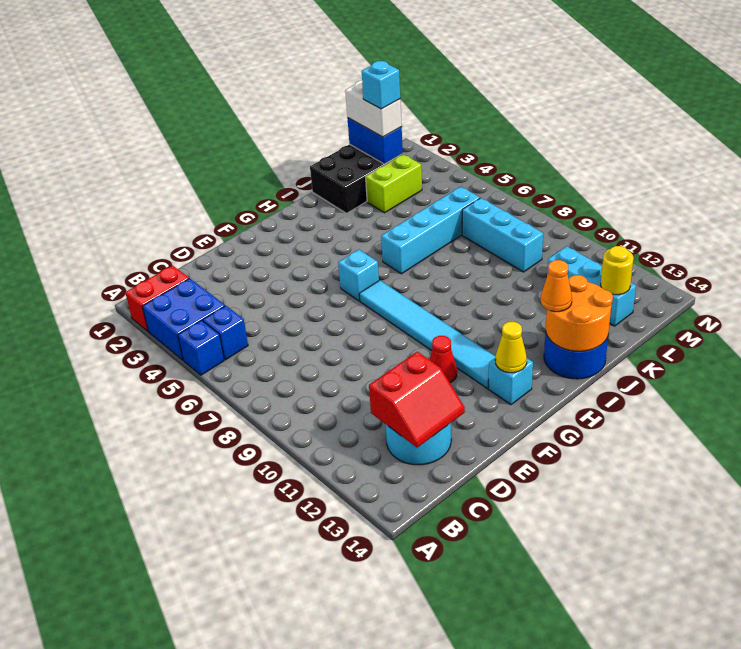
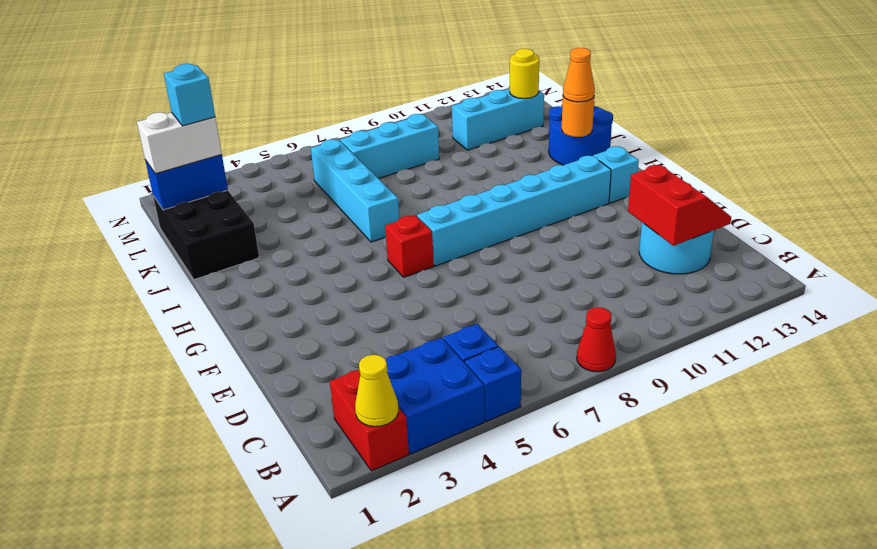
red cone F11 level 1 -> red cone A8 level 1
cyan brick G6 level 1 -> red brick G6 level 1
cyan tile G7:G12 level 1 -> cyan brick G7:G12 level 1
yellow cone G13 level 2 -> yellow cone A2 level 2
orange round brick I13:J14 level 2 -> orange round brick I13 level 2
lime brick K3:L3 level 1 -> none

